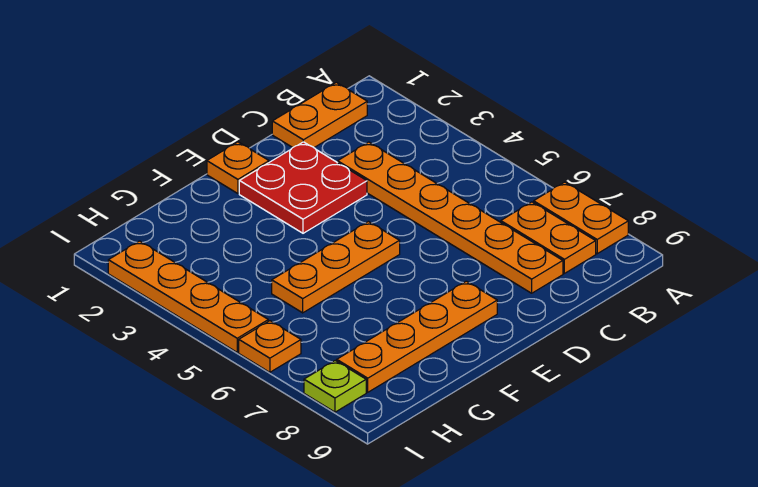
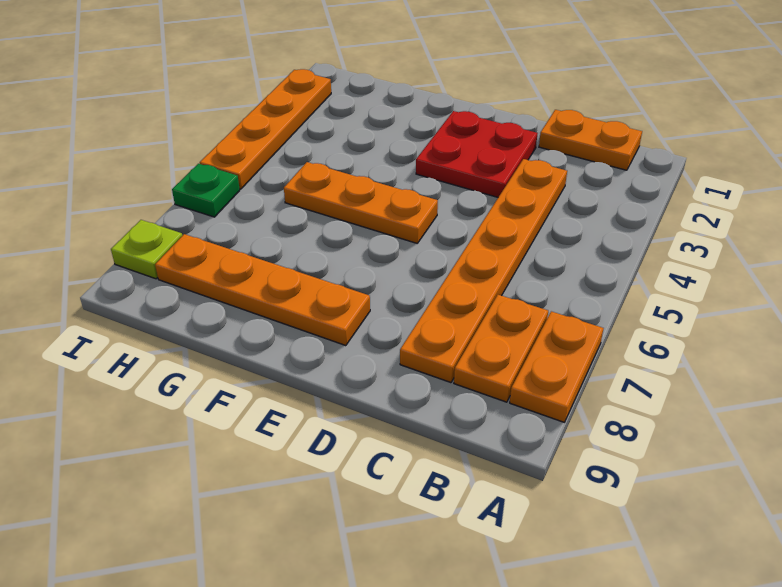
orange plate E1 level 1 -> none
orange plate I6 level 1 -> green plate I6 level 1

